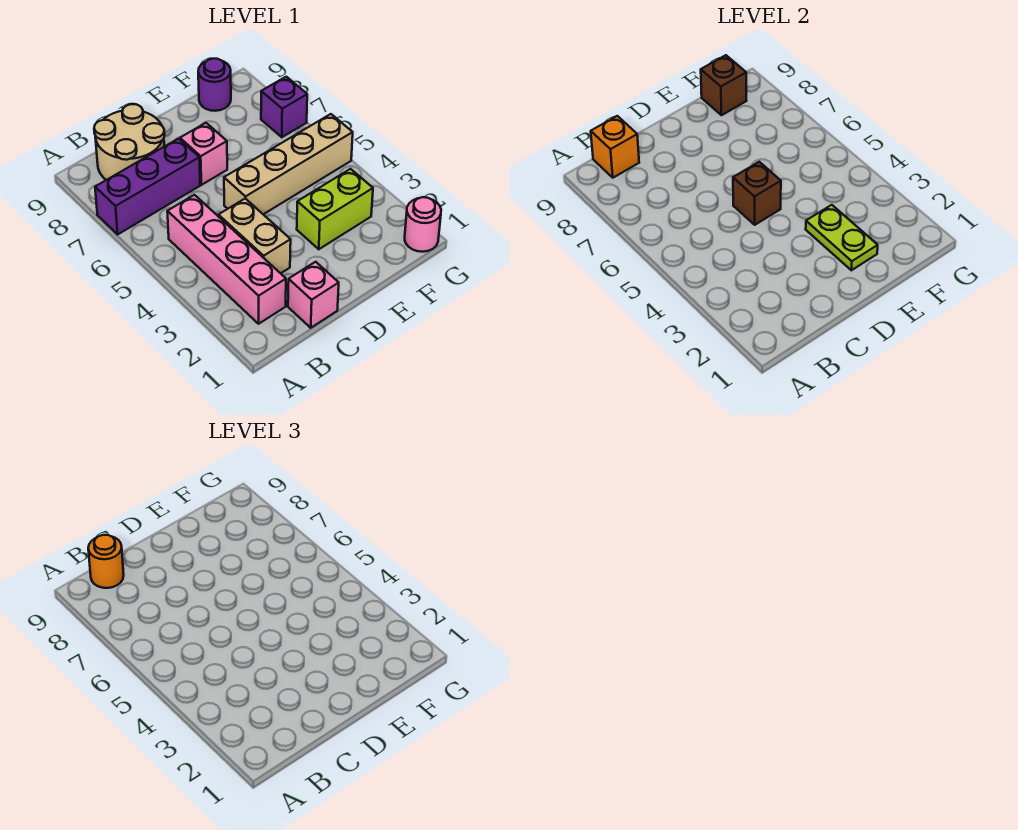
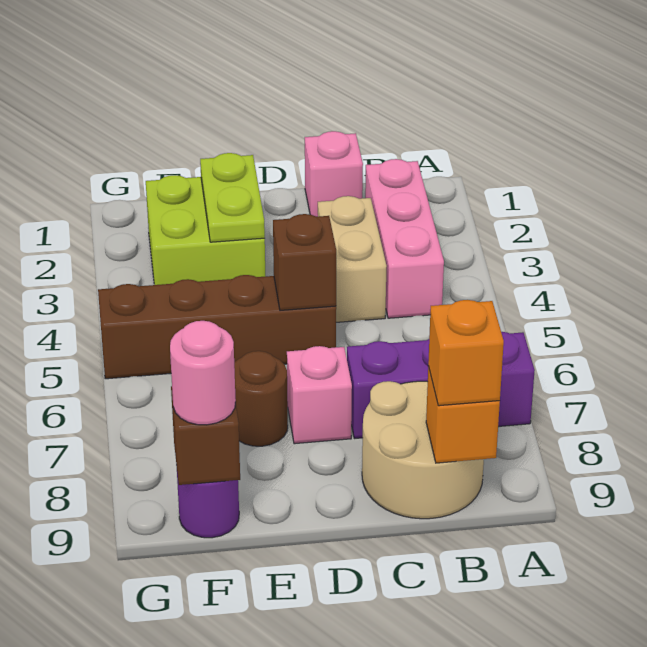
pink brick B2:B5 level 1 -> pink brick B2:B4 level 1
orange round brick B9 level 3 -> orange brick B9 level 3
tan brick D5:G5 level 1 -> brown brick D5:G5 level 1
lime brick E3:F3 level 1 -> lime brick E2:F3 level 1
none -> brown round brick E7 level 1
pink round brick G1 level 1 -> pink round brick F9 level 3
purple brick G7 level 1 -> none

